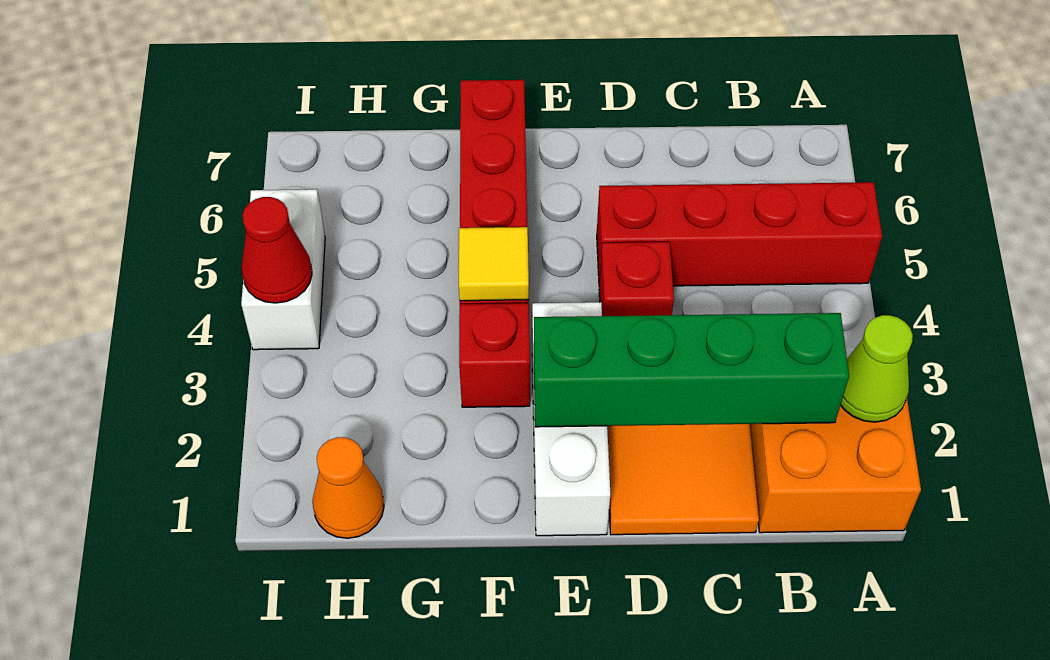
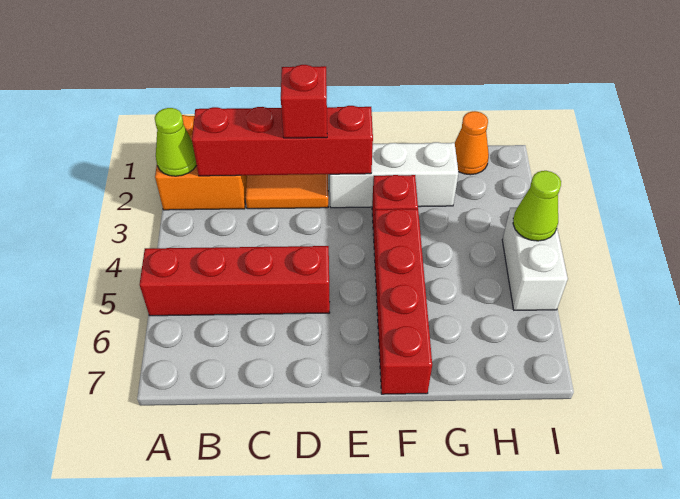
green brick B2:E2 level 2 -> red brick B2:E2 level 2
red brick D4 level 1 -> red brick D2 level 3
white brick E1:E3 level 1 -> white brick E2:G2 level 1
yellow tile F4 level 2 -> none
red cone I4 level 2 -> lime cone I4 level 2

